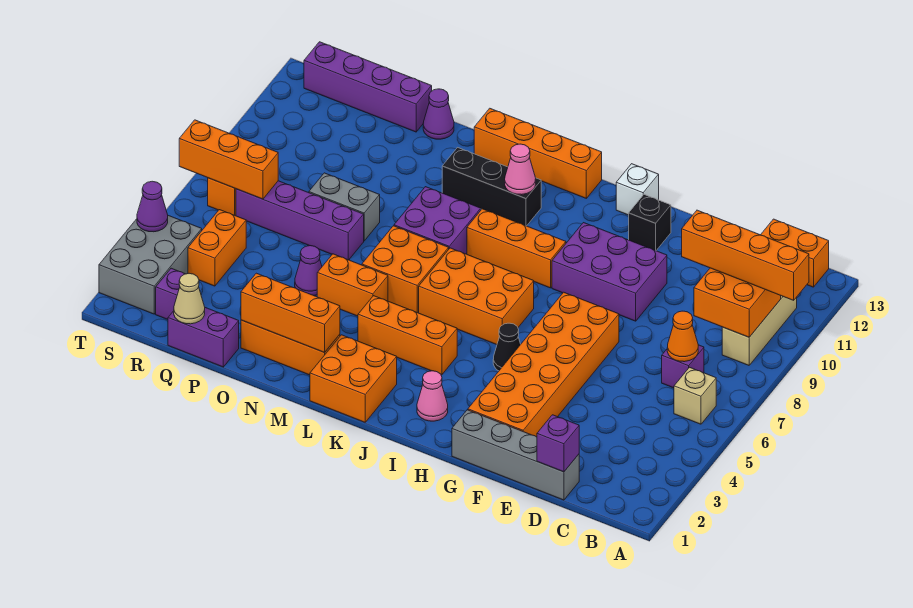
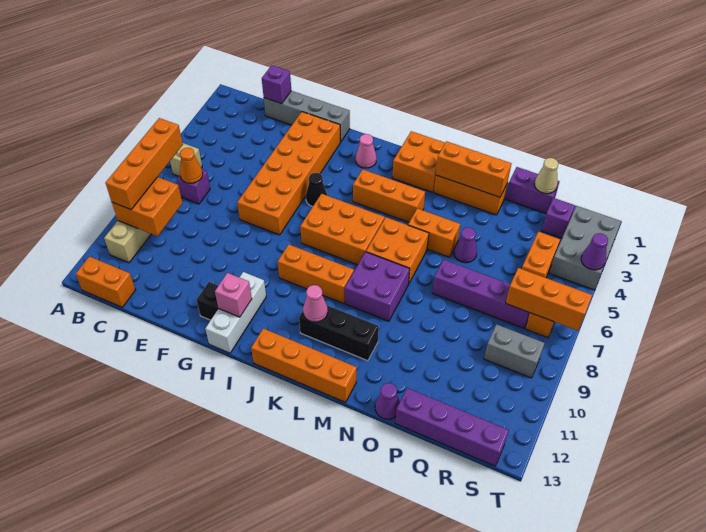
orange brick A10:D10 level 3 -> orange brick B7:B10 level 3
purple brick F9:H10 level 1 -> none
none -> pink brick H12 level 2
white brick H13 level 1 -> white brick H11:H13 level 1
grey brick O8:P8 level 1 -> grey brick R9:S9 level 1

